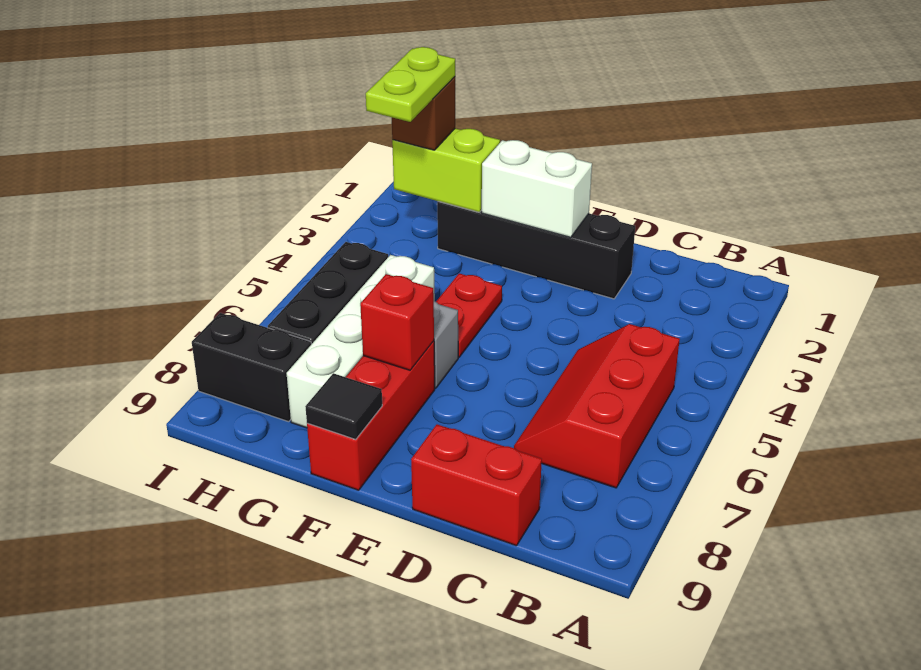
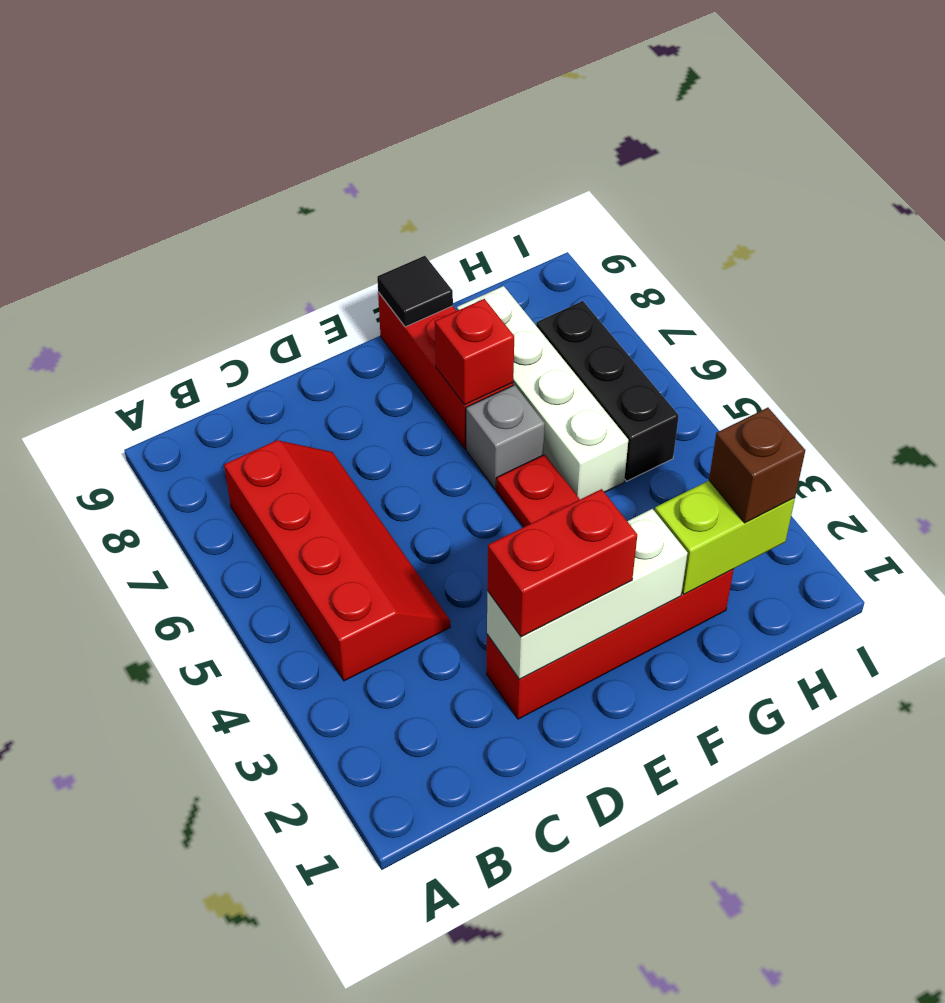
red slope B5:C7 level 1 top B -> red slope B4:C7 level 1 top B
red brick C9:D9 level 1 -> red brick D2:E2 level 3
black brick D2:G2 level 1 -> red brick D2:G2 level 1
white brick E2:F2 level 2 -> white brick D2:F2 level 2
lime plate H2:H3 level 4 -> none
black brick H8:I8 level 1 -> none

